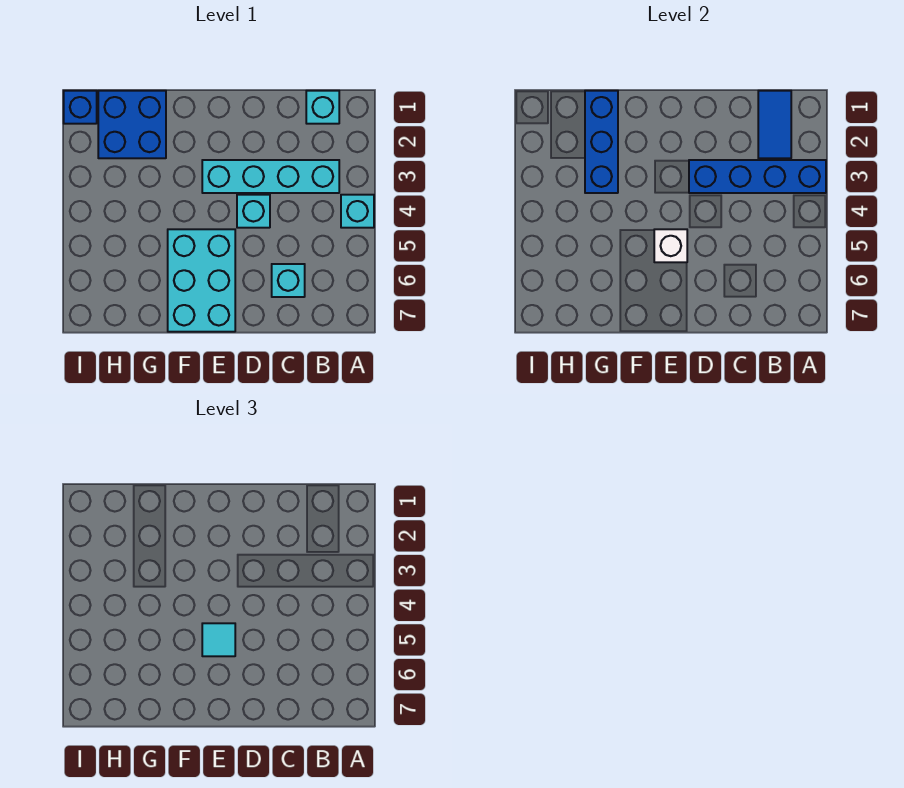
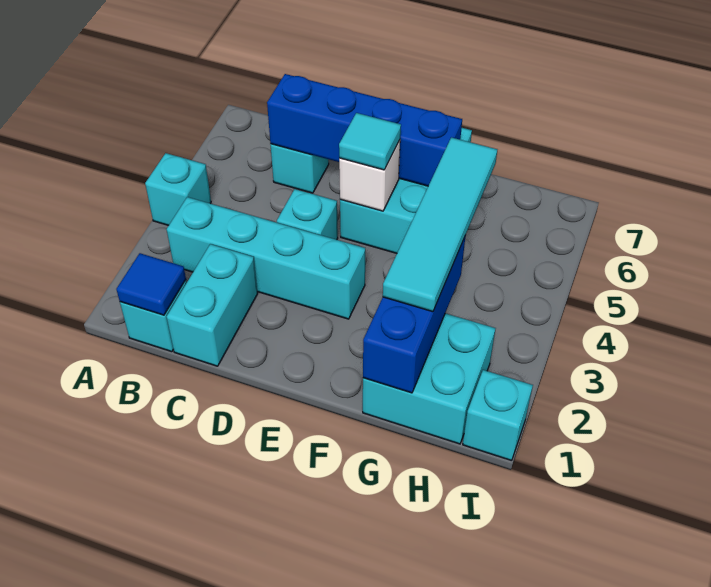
blue brick A3:D3 level 2 -> blue brick C6:F6 level 2
blue tile B1:B2 level 2 -> blue tile B1 level 2
none -> cyan brick C1:C2 level 1
blue brick G1:H2 level 1 -> cyan brick G1:H2 level 1
none -> cyan tile G2:G5 level 3
blue brick I1 level 1 -> cyan brick I1 level 1

